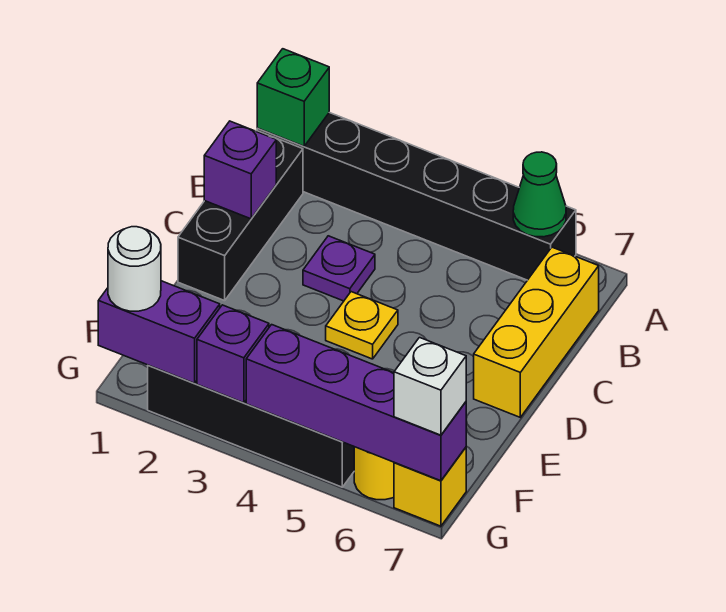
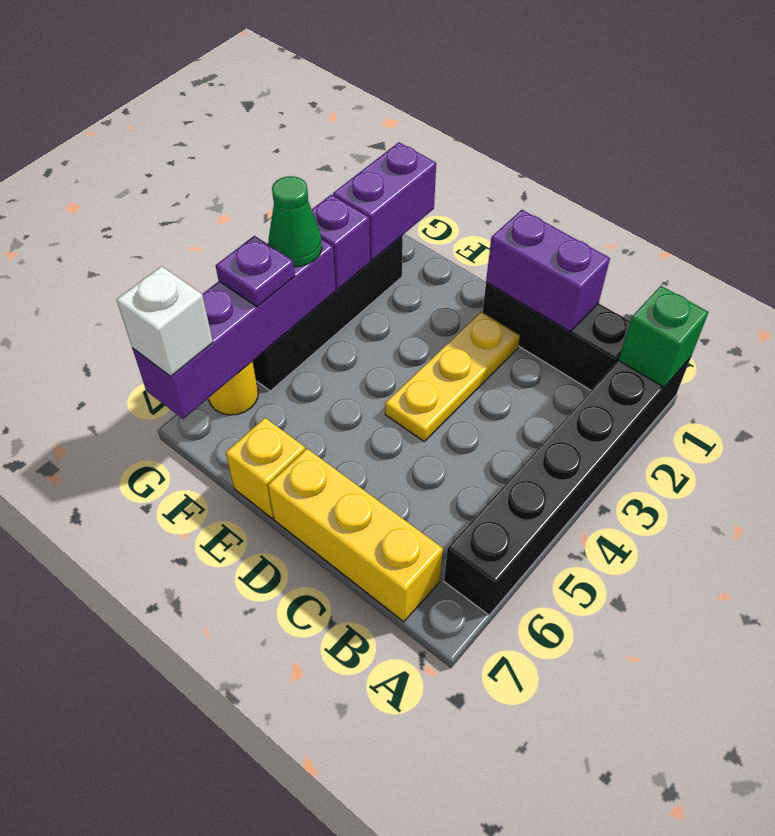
green cone A6 level 2 -> green cone G4 level 3
purple brick C1 level 2 -> purple brick C1:D1 level 2
purple plate C3 level 1 -> purple plate G5 level 3
yellow plate D4 level 1 -> yellow plate D2:D4 level 1
white round brick G1 level 3 -> none
yellow brick G7 level 1 -> yellow brick E7 level 1

